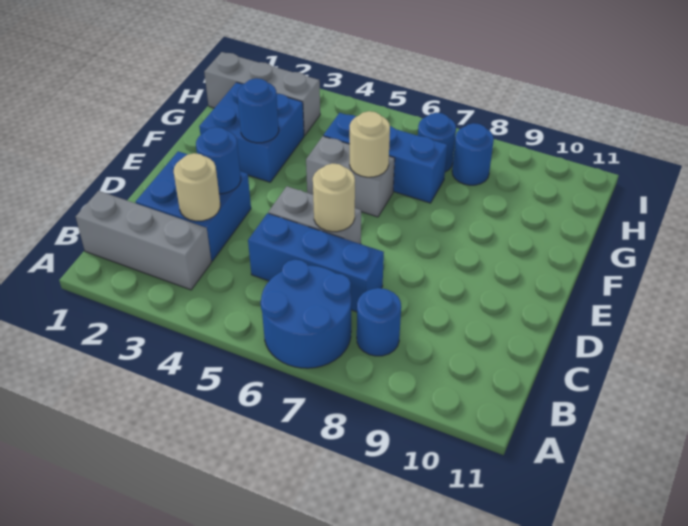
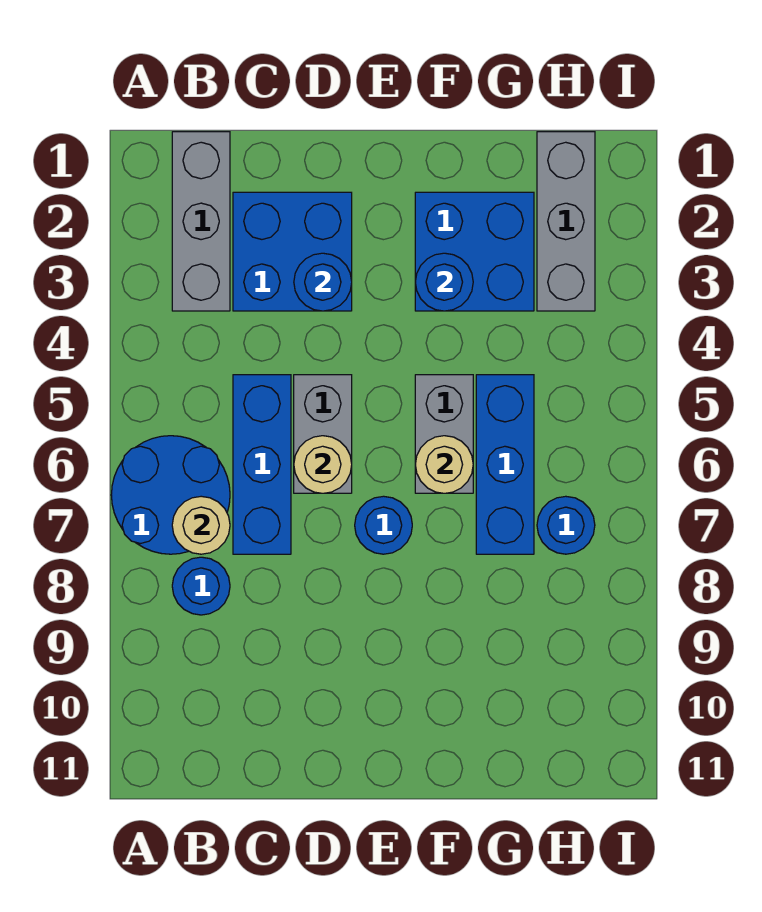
tan round brick C3 level 2 -> tan round brick B7 level 2
blue round brick H8 level 1 -> blue round brick E7 level 1

